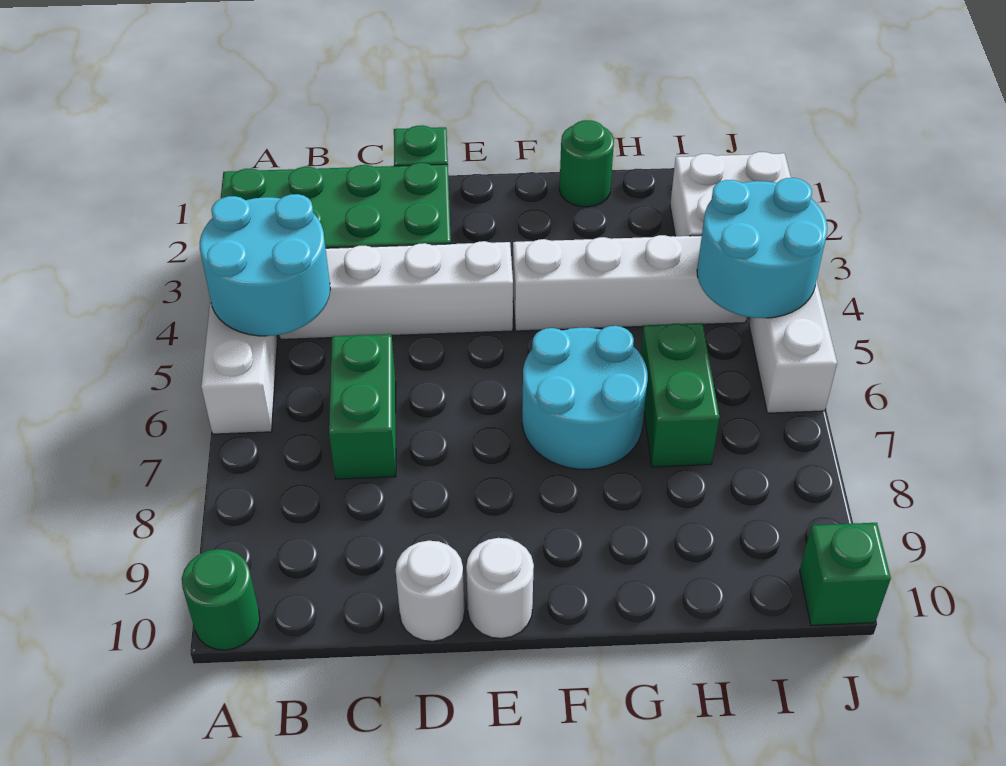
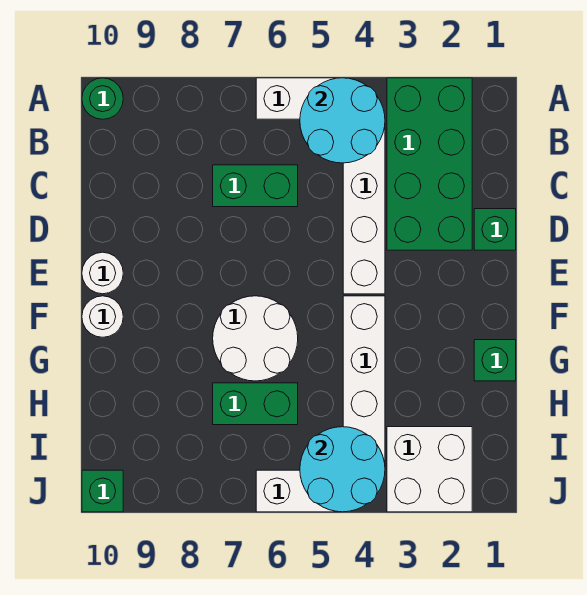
white round brick D10 level 1 -> white round brick F10 level 1
cyan round brick F6:G7 level 1 -> white round brick F6:G7 level 1
green round brick G1 level 1 -> green brick G1 level 1

